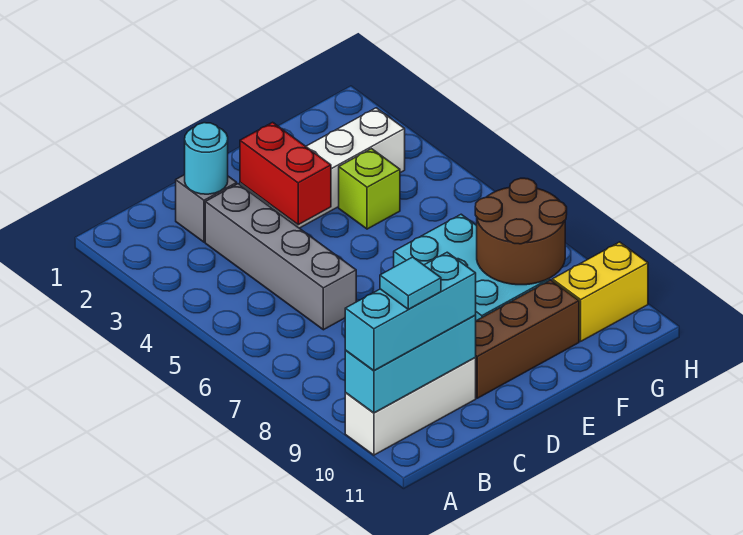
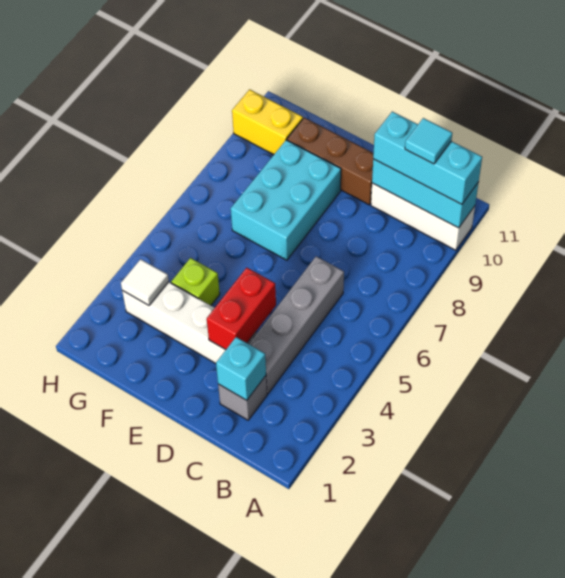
cyan round brick C2 level 2 -> cyan brick C2 level 2
brown round brick F8:G9 level 2 -> none
none -> white tile G3 level 2

